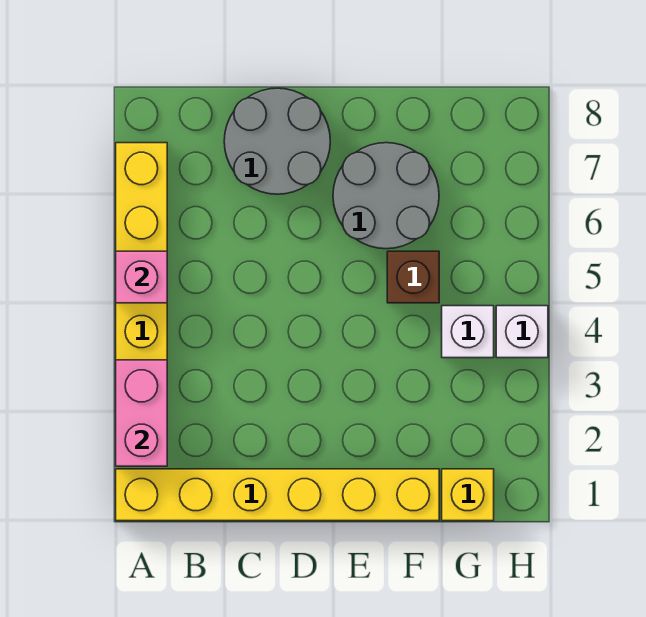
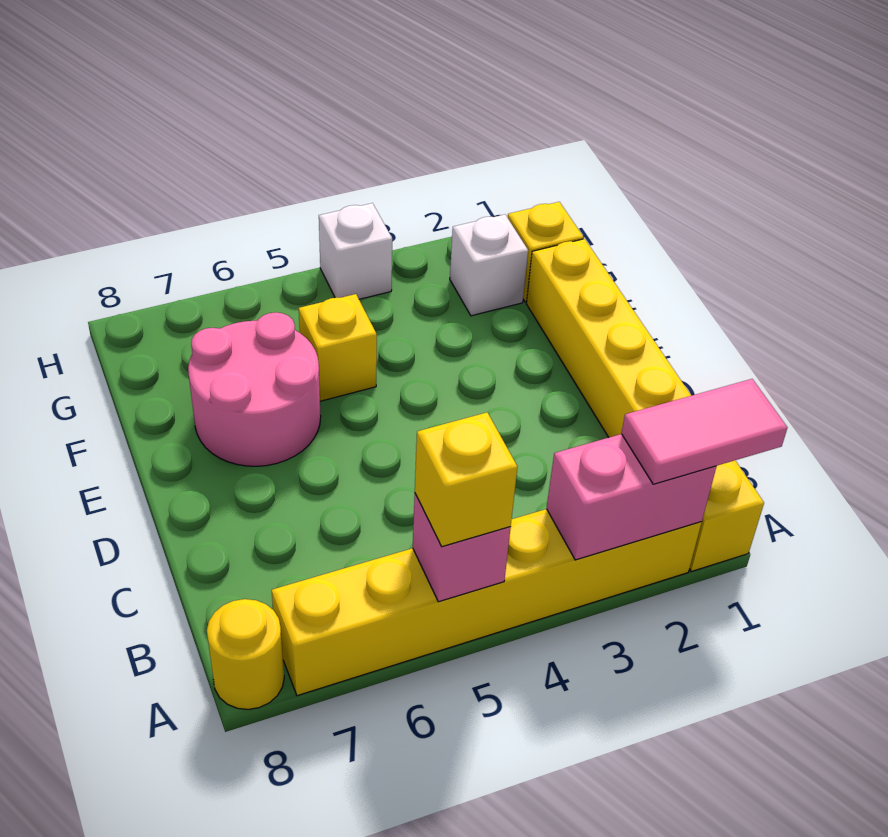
none -> pink tile A1:A2 level 3
none -> yellow brick A5 level 3
none -> yellow round brick A8 level 1
grey round brick C7:D8 level 1 -> none
grey round brick E6:F7 level 1 -> pink round brick E6:F7 level 1
brown brick F5 level 1 -> yellow brick F5 level 1
white brick G4 level 1 -> white brick G2 level 1

